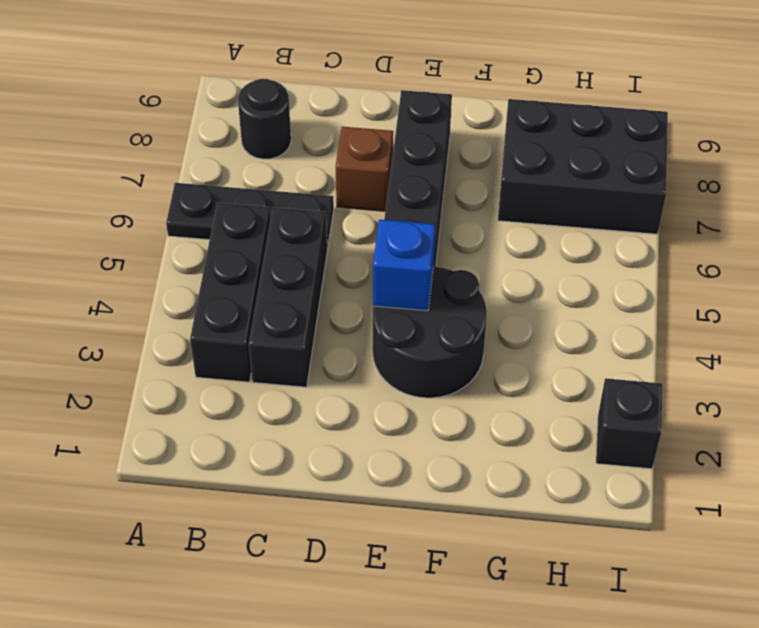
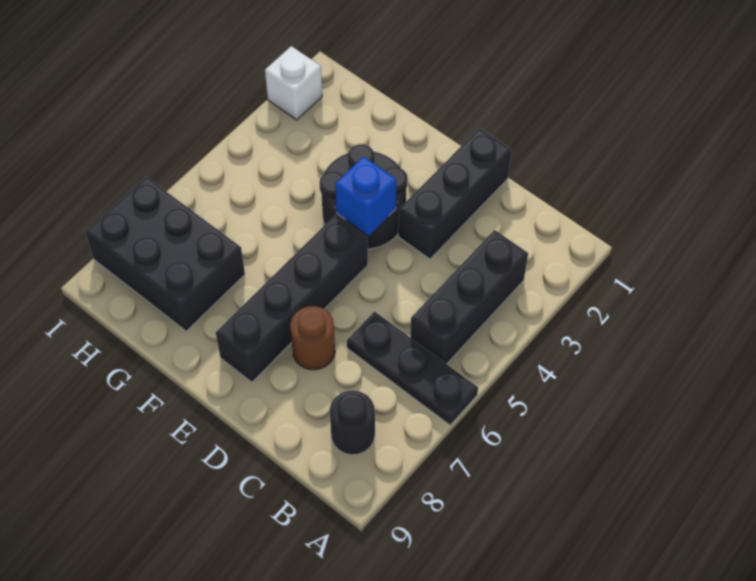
black brick C3:C5 level 1 -> black brick D1:D3 level 1
brown brick D7 level 1 -> brown round brick D7 level 1
black brick I2 level 1 -> white brick I2 level 1

